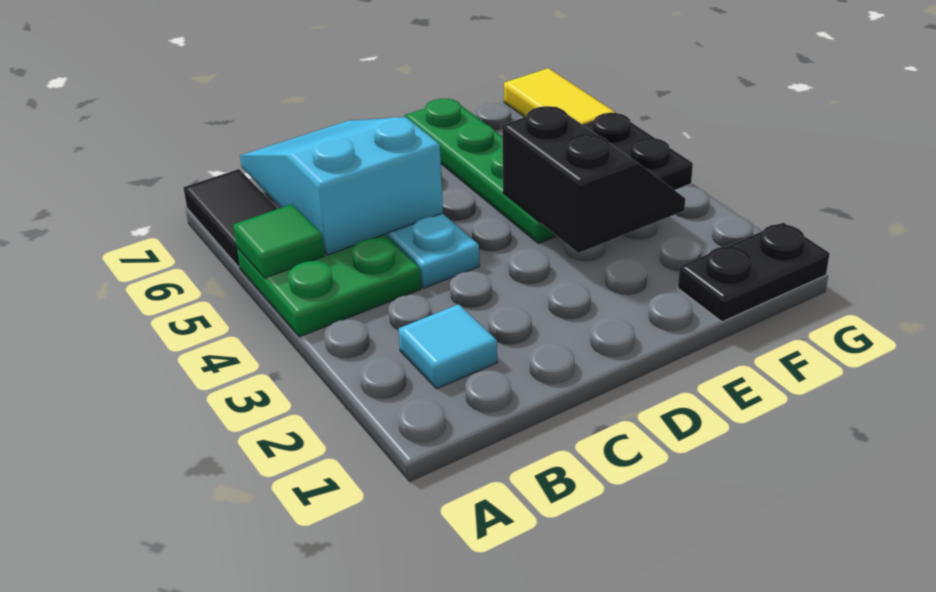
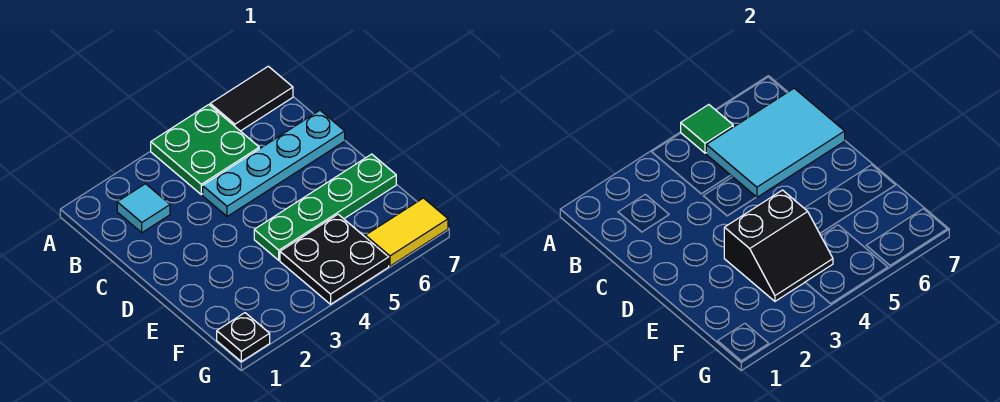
cyan slope B5:C7 level 2 top 5 -> cyan tile B5:C7 level 2
black plate F1:G1 level 1 -> black plate G1 level 1

